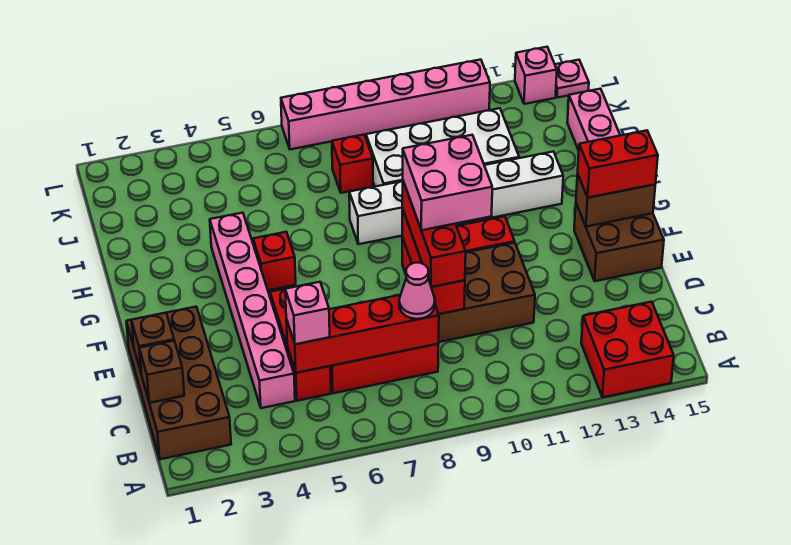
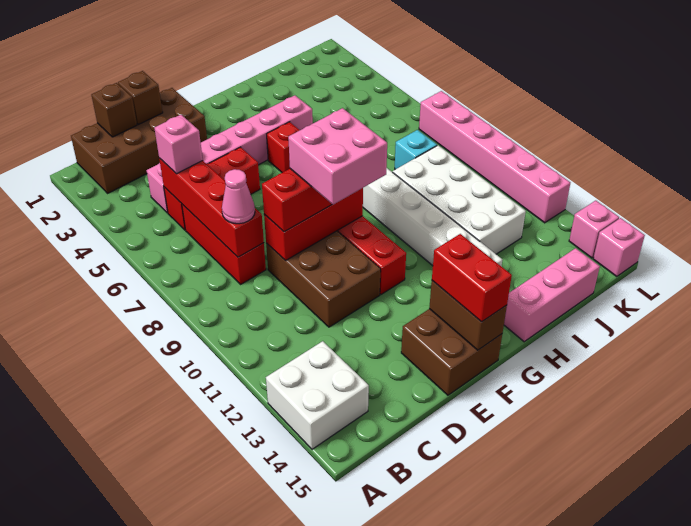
red brick A13:B14 level 1 -> white brick A13:B14 level 1
red brick J8 level 1 -> cyan brick J8 level 1
pink plate L15 level 1 -> pink brick L15 level 1

